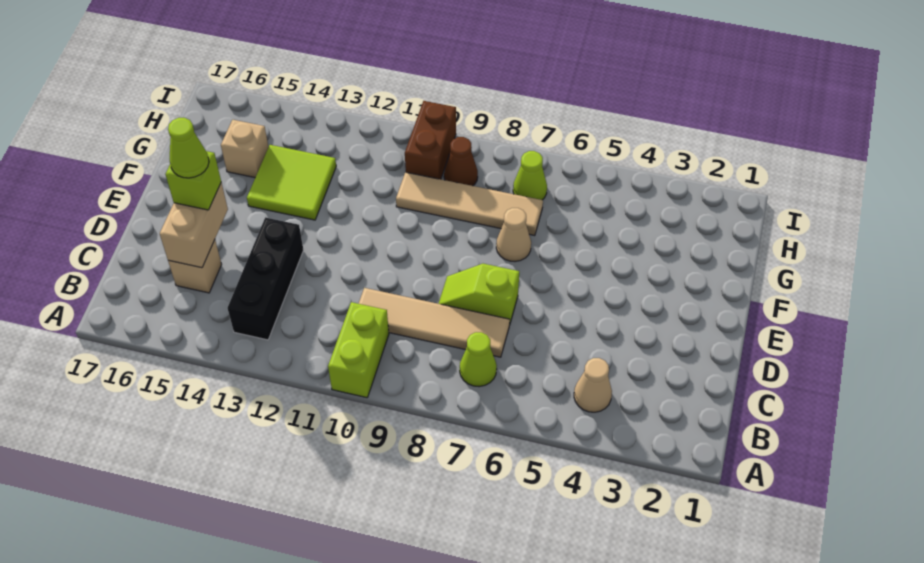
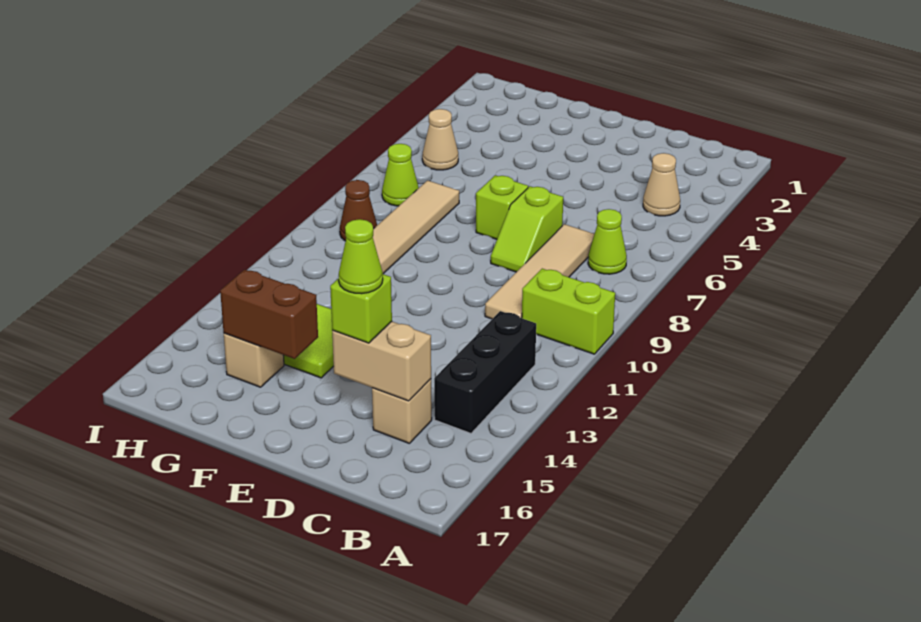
black brick B13:D13 level 1 -> black brick B12:B14 level 1
none -> lime brick E7 level 1
tan cone F7 level 1 -> tan cone H5 level 1
brown brick H10:I10 level 1 -> brown brick F15:G15 level 2

